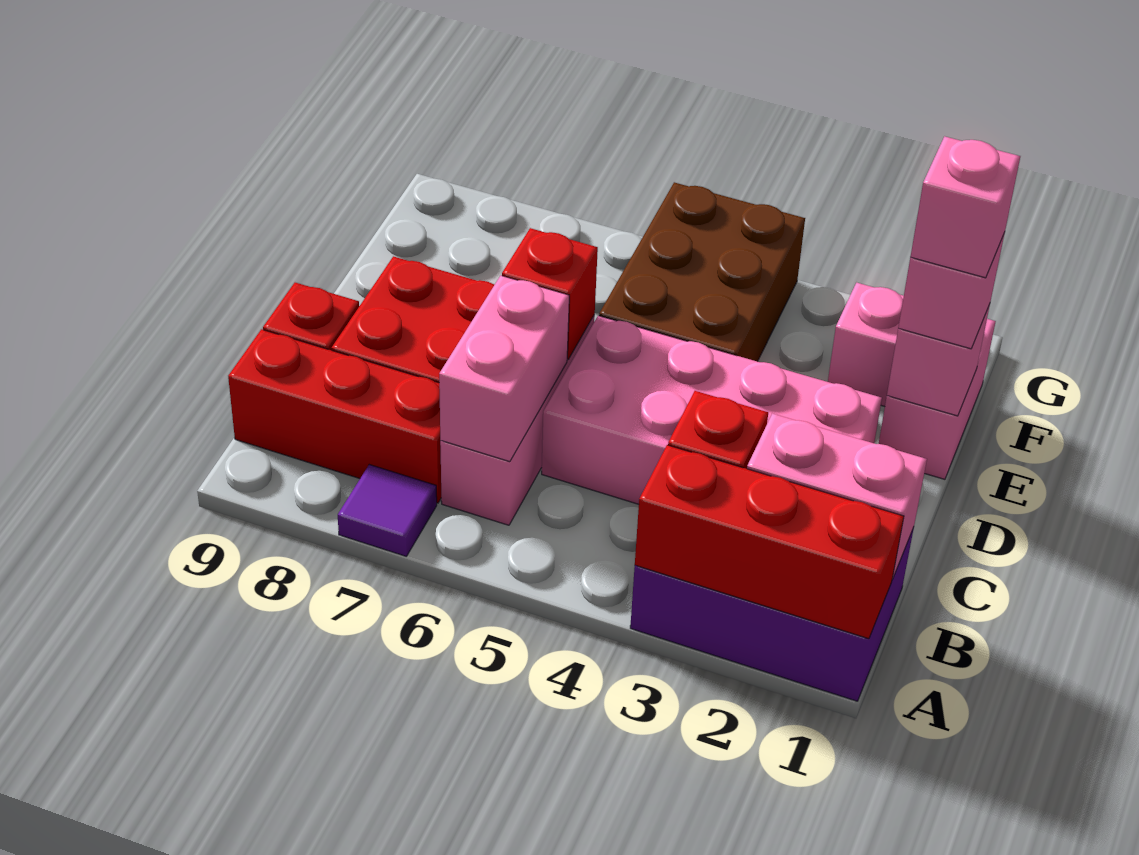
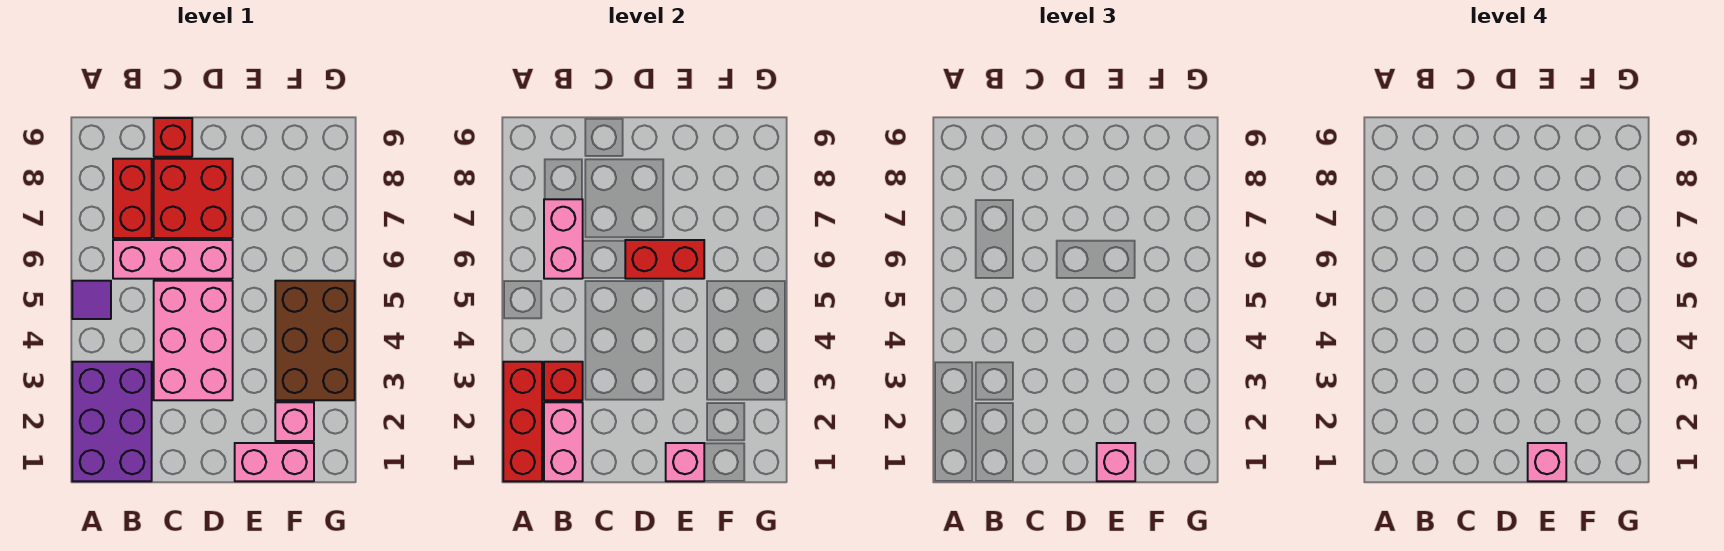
purple tile A7 level 1 -> purple tile A5 level 1
pink brick B6:C6 level 2 -> pink brick B6:B7 level 2
red brick B7:B9 level 1 -> red brick B7:B8 level 1
pink brick C2:D5 level 1 -> pink brick C3:D5 level 1
red brick D6 level 2 -> red brick D6:E6 level 2
brown brick E4:G5 level 1 -> brown brick F3:G5 level 1

